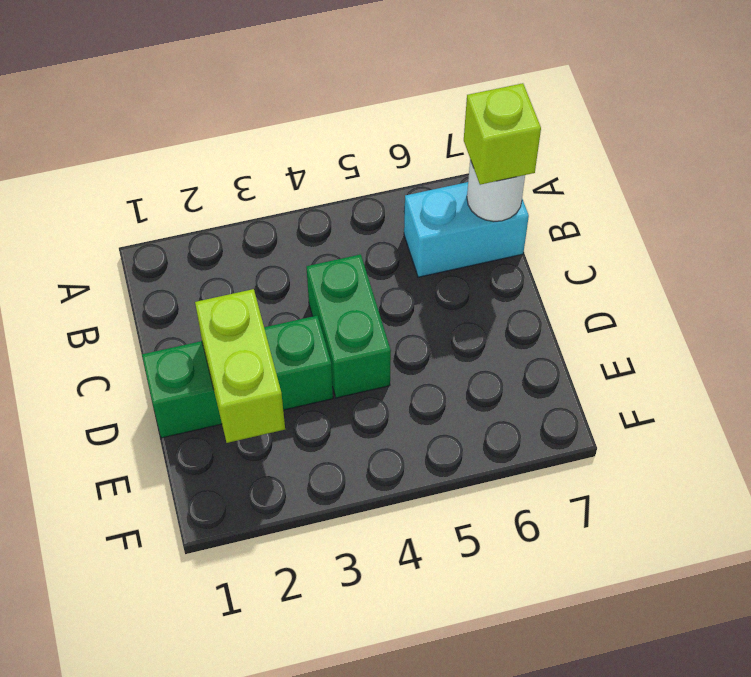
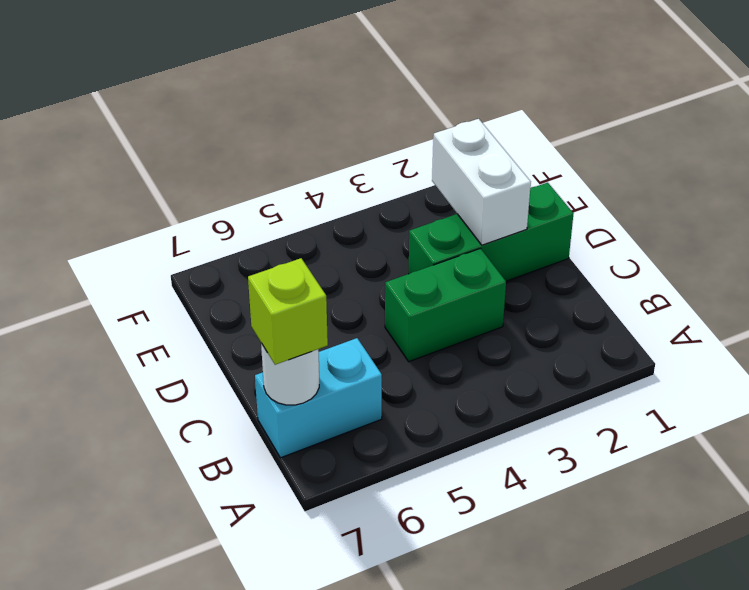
green brick C4:D4 level 1 -> green brick C3:C4 level 1
lime brick D2:E2 level 2 -> white brick D2:E2 level 2

